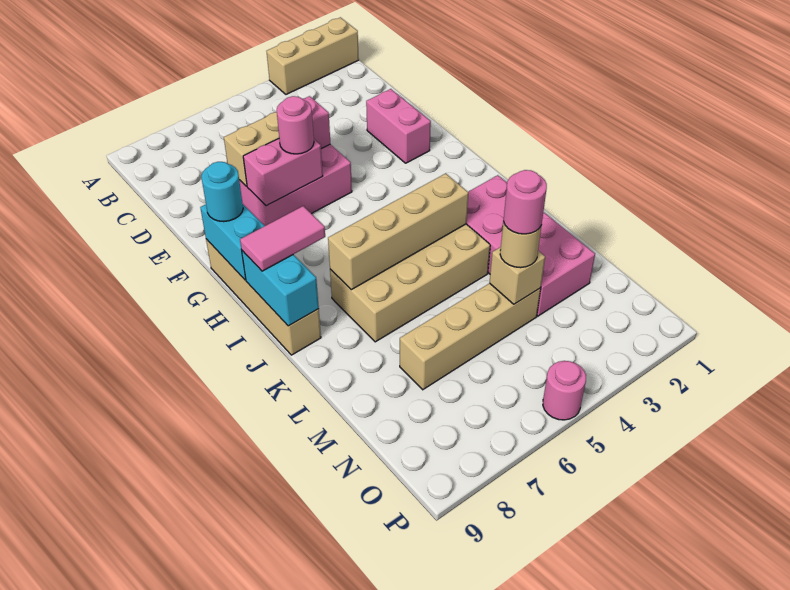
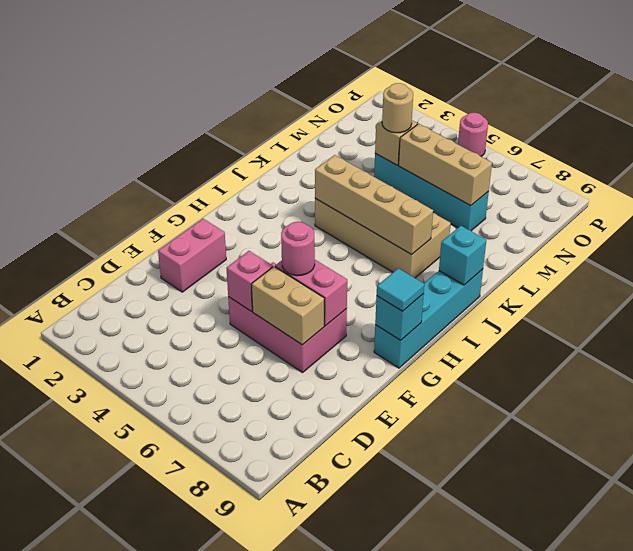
tan brick A1:A3 level 1 -> tan brick M5:M7 level 2
tan brick G9:J9 level 1 -> cyan brick G9:J9 level 1
cyan brick G9:H9 level 2 -> cyan brick G9 level 2
cyan round brick G9 level 3 -> cyan tile G9 level 3
pink tile I8:I9 level 3 -> none
cyan brick I9:J9 level 2 -> cyan brick J9 level 2
pink brick J2:M3 level 1 -> none
tan brick M4:M7 level 1 -> cyan brick M4:M7 level 1
pink round brick M4 level 4 -> none

